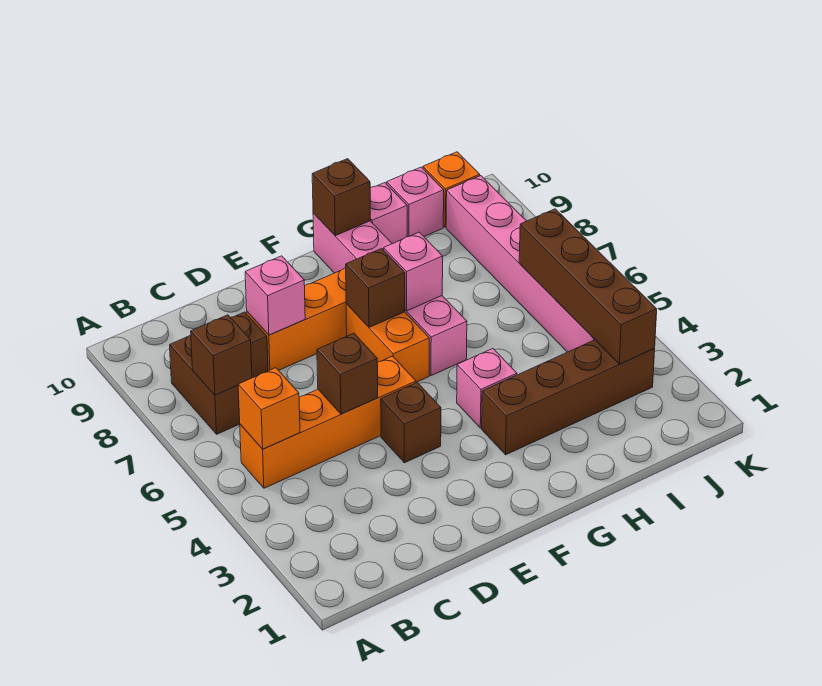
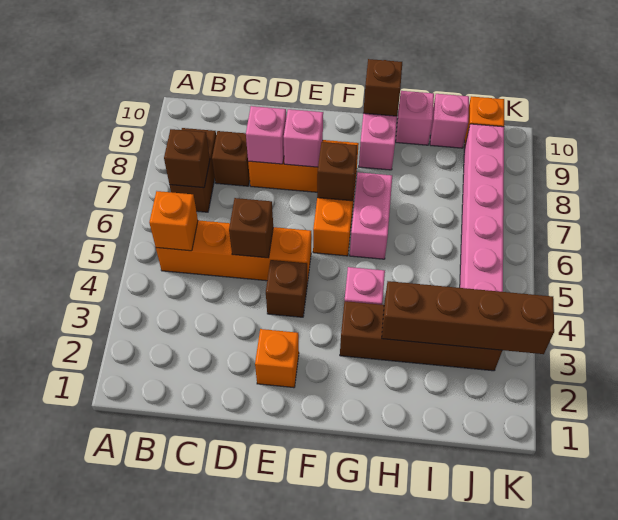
none -> orange brick E2 level 1
pink brick G7 level 2 -> pink brick E8 level 2
brown brick J3:J6 level 2 -> brown brick H3:K3 level 2

